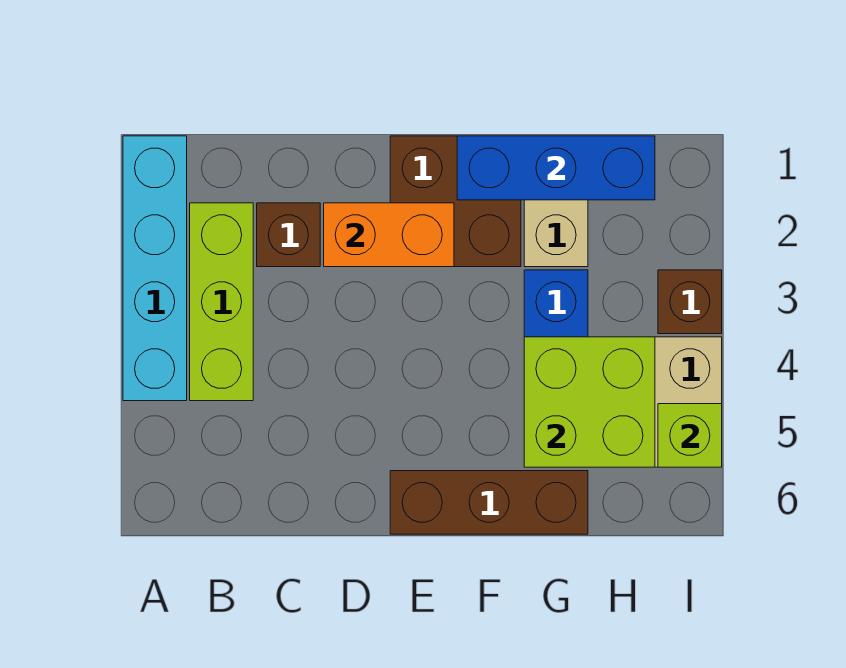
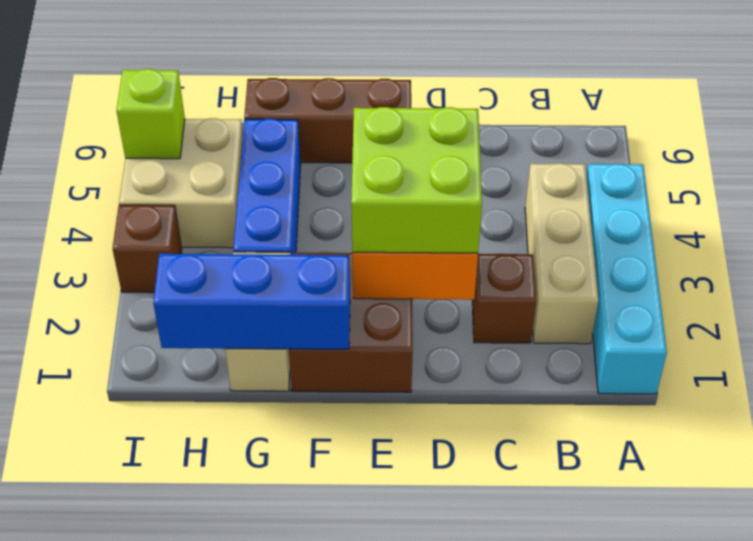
lime brick B2:B4 level 1 -> tan brick B2:B4 level 1
lime brick G4:H5 level 2 -> lime brick D2:E3 level 3

